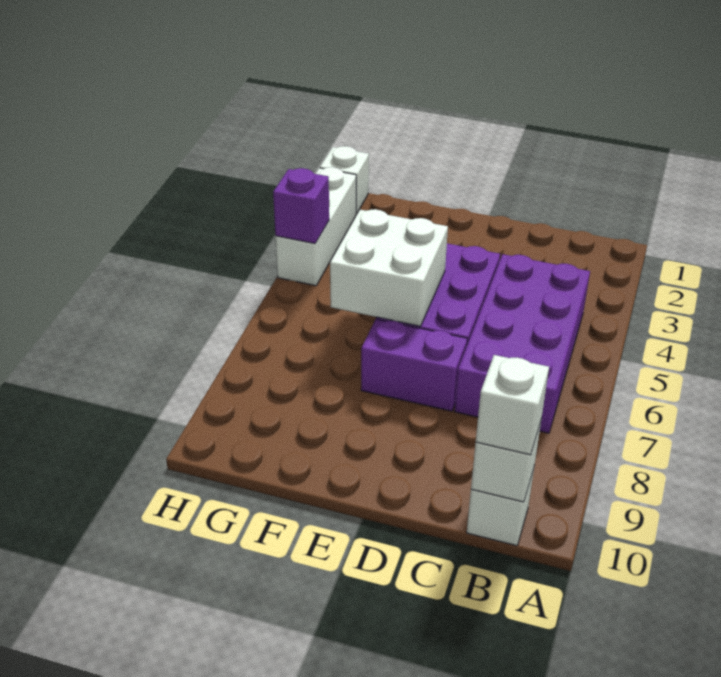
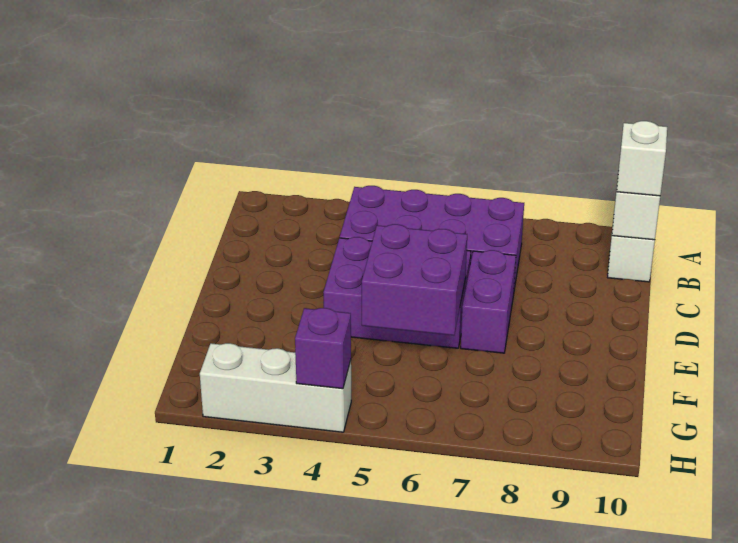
white brick E5:F6 level 2 -> purple brick E5:F6 level 2
white brick H1 level 1 -> none

